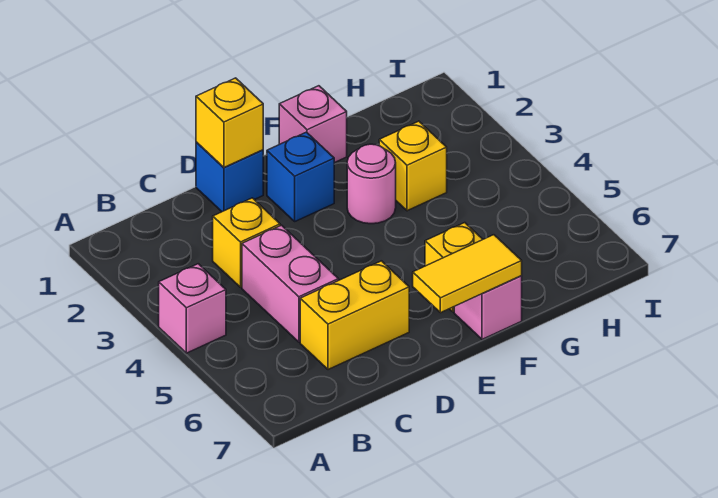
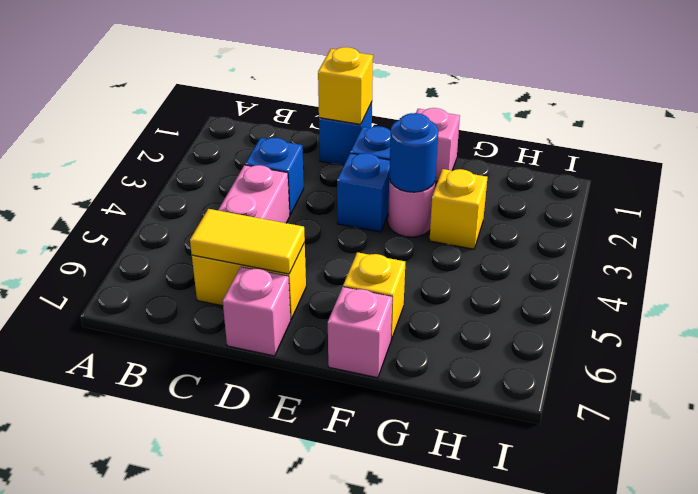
pink brick A4 level 1 -> pink brick D7 level 1
yellow brick C3 level 1 -> blue brick C3 level 1
none -> blue brick E3 level 1
yellow tile E7:F7 level 2 -> yellow tile C6:D6 level 2
none -> blue round brick F3 level 2

